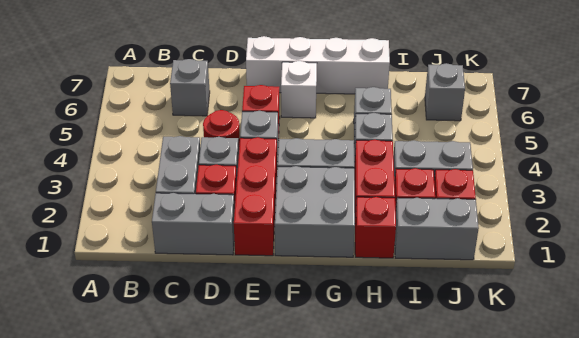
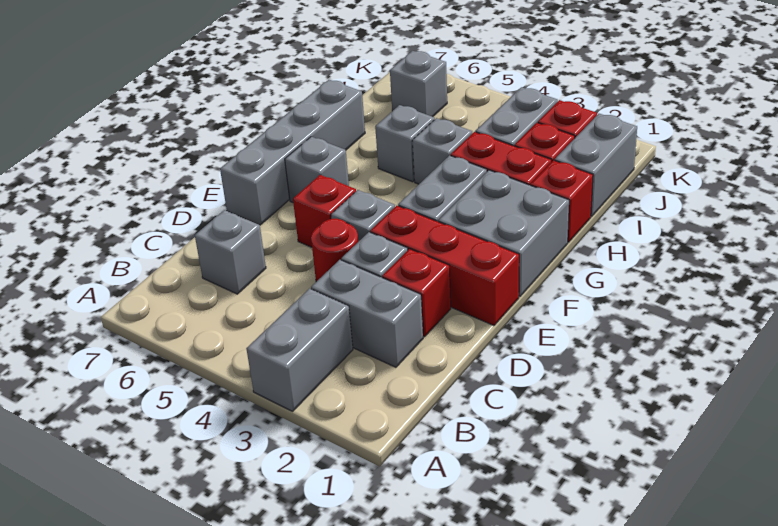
grey brick C1:D1 level 1 -> grey brick A3:B3 level 1
white brick E7:H7 level 1 -> grey brick E7:H7 level 1
white brick F6 level 1 -> grey brick F6 level 1

